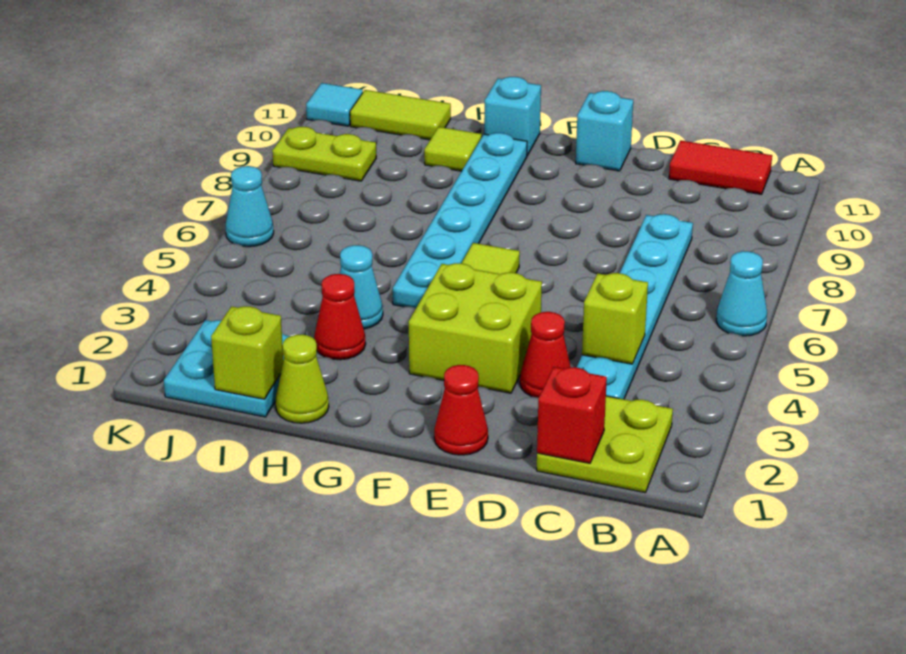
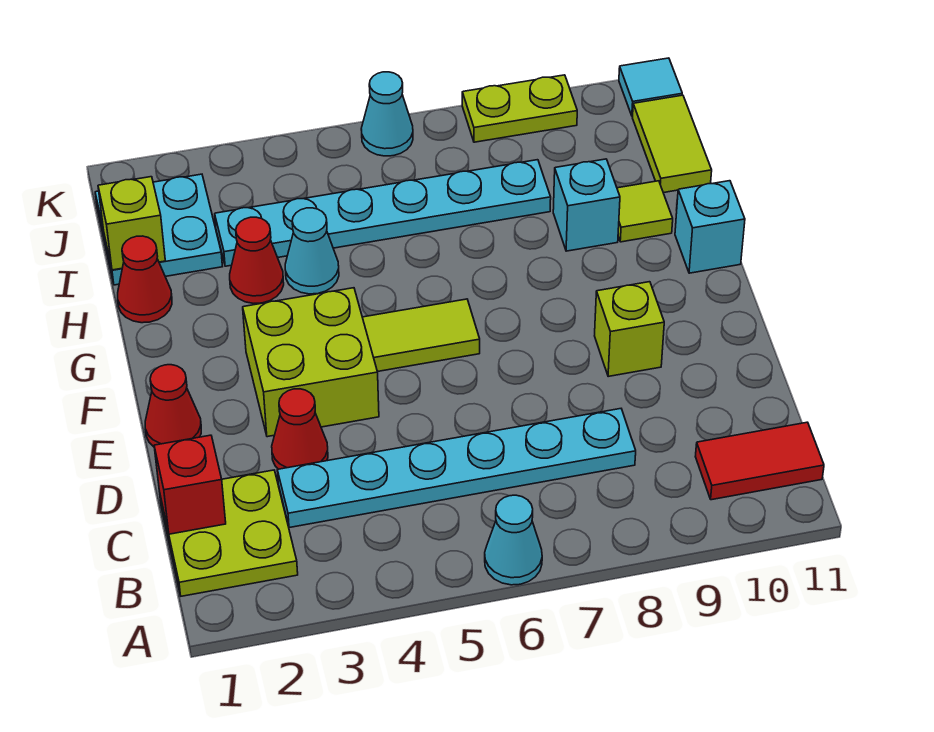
red tile B11:C11 level 1 -> red tile B10:B11 level 1
lime brick C4 level 2 -> lime brick E9 level 1
cyan brick E11 level 1 -> cyan brick H9 level 1
cyan plate G5:G10 level 1 -> cyan plate I3:I8 level 1
lime cone H1 level 1 -> red cone H1 level 1
lime plate J9:K9 level 1 -> lime plate K8:K9 level 1

